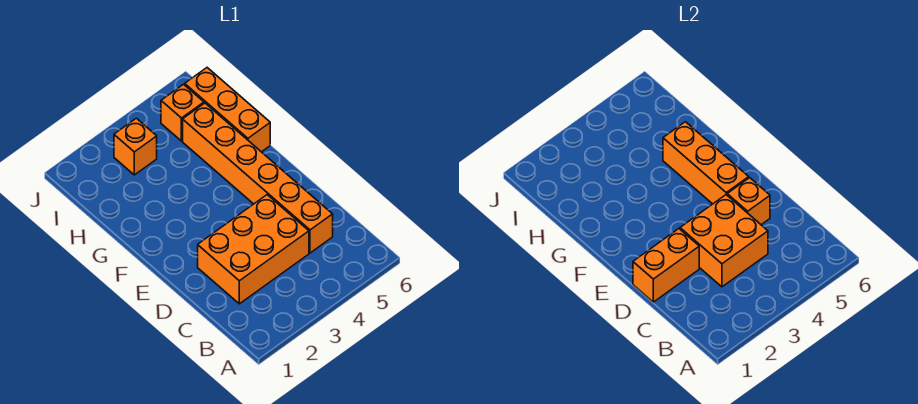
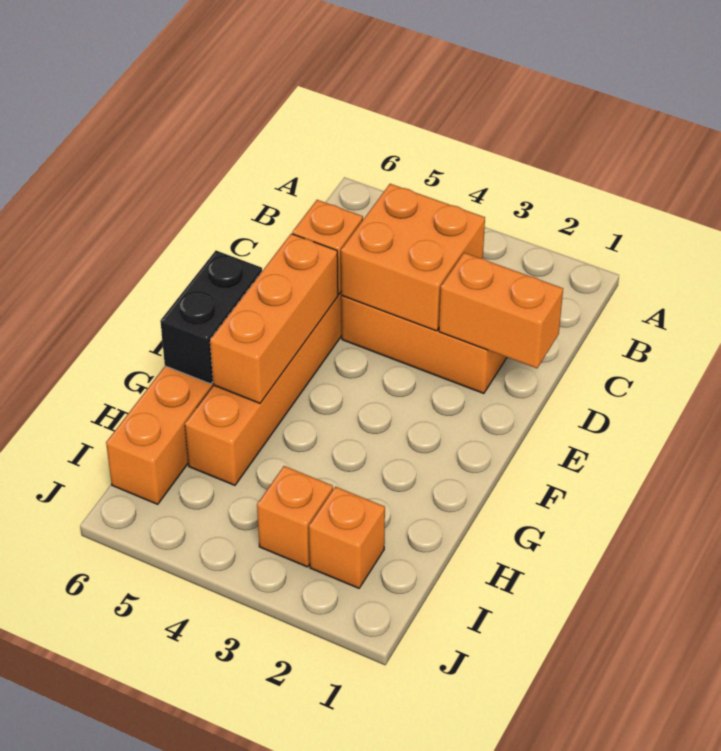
none -> black brick F6:G6 level 2
orange brick I5 level 1 -> orange brick I2 level 1

